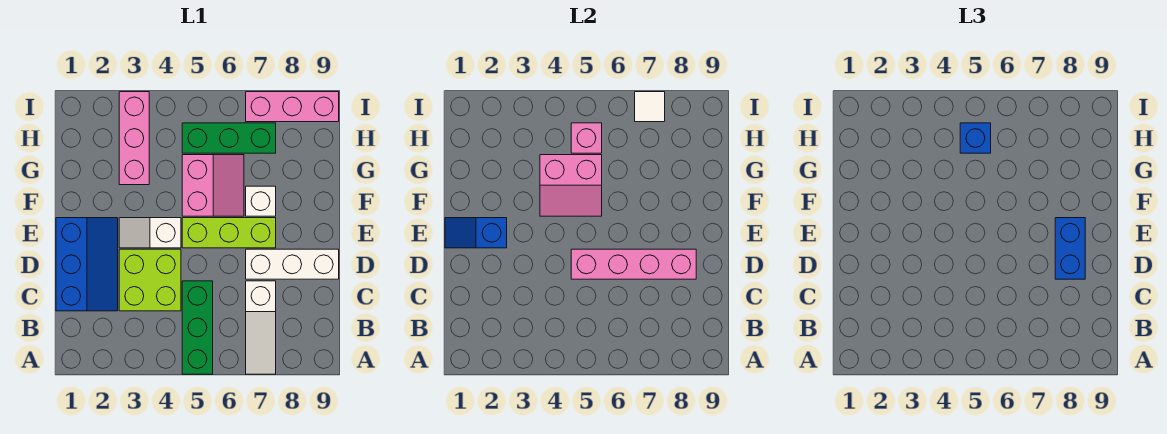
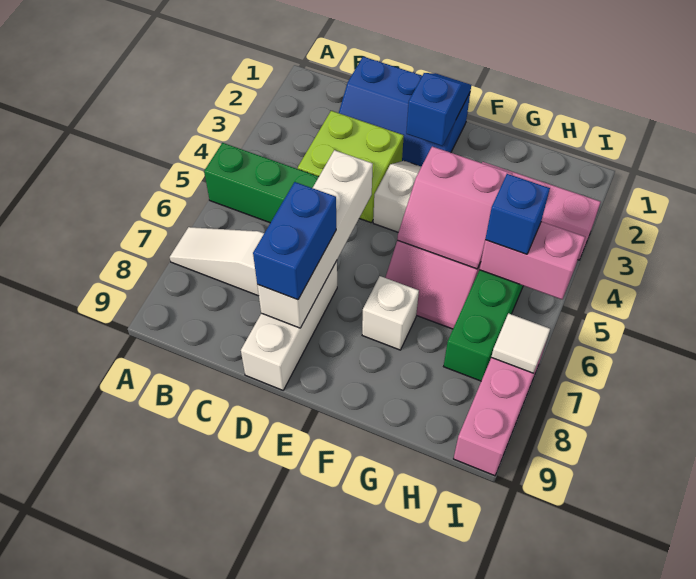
pink brick D5:D8 level 2 -> white brick D5:D8 level 2
blue brick D8:E8 level 3 -> blue brick D7:D8 level 3
lime brick E5:E7 level 1 -> none
pink slope F4:G5 level 2 top G -> pink slope F4:G5 level 2 top 4
pink brick H5 level 2 -> pink brick H5:I5 level 2

